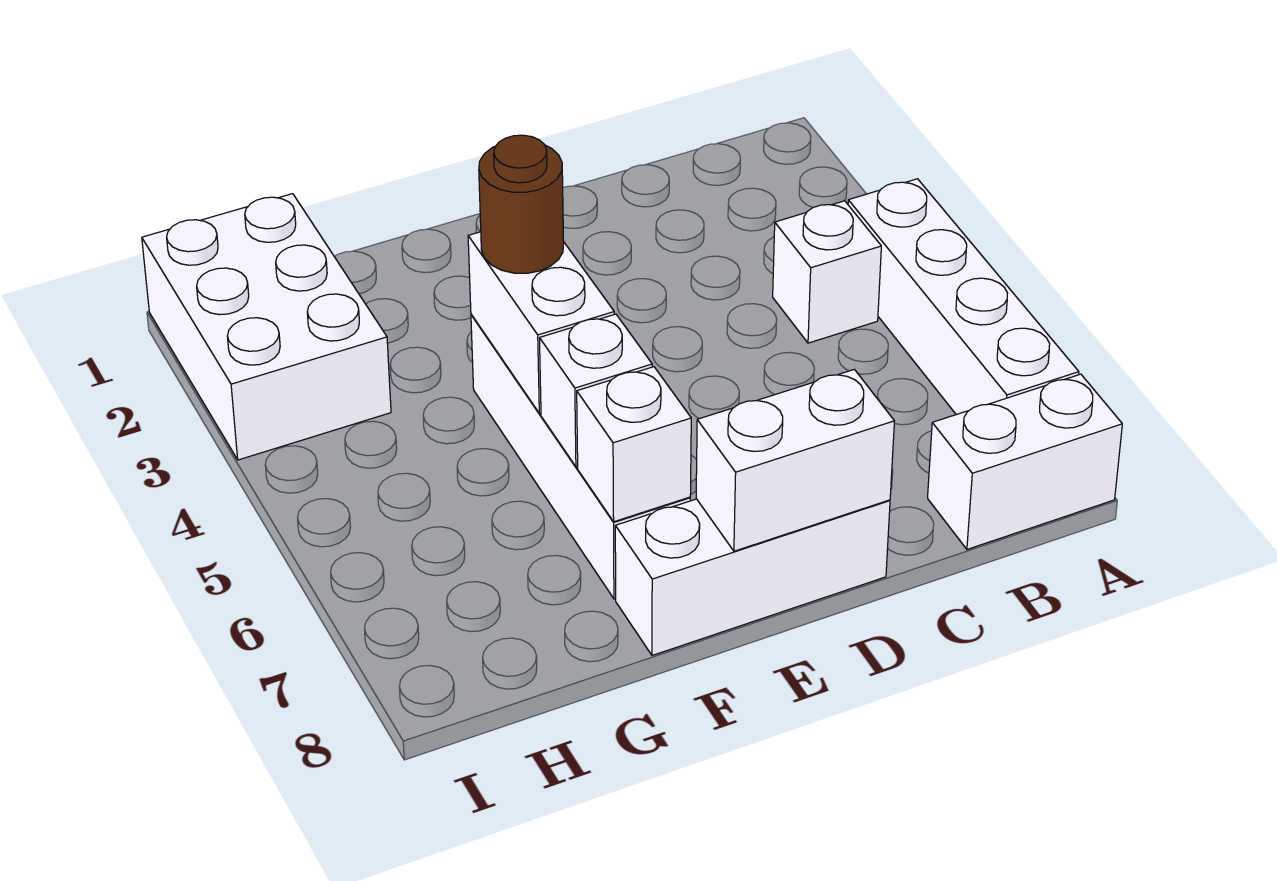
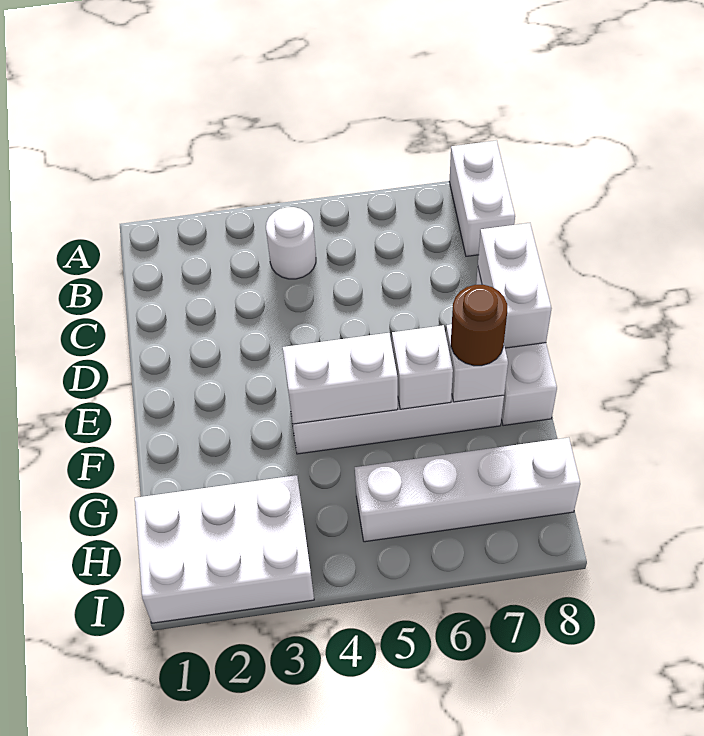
white brick A4:A7 level 1 -> white brick H5:H8 level 1
white brick B4 level 1 -> white round brick B4 level 1
brown round brick F4 level 3 -> brown round brick F7 level 3

